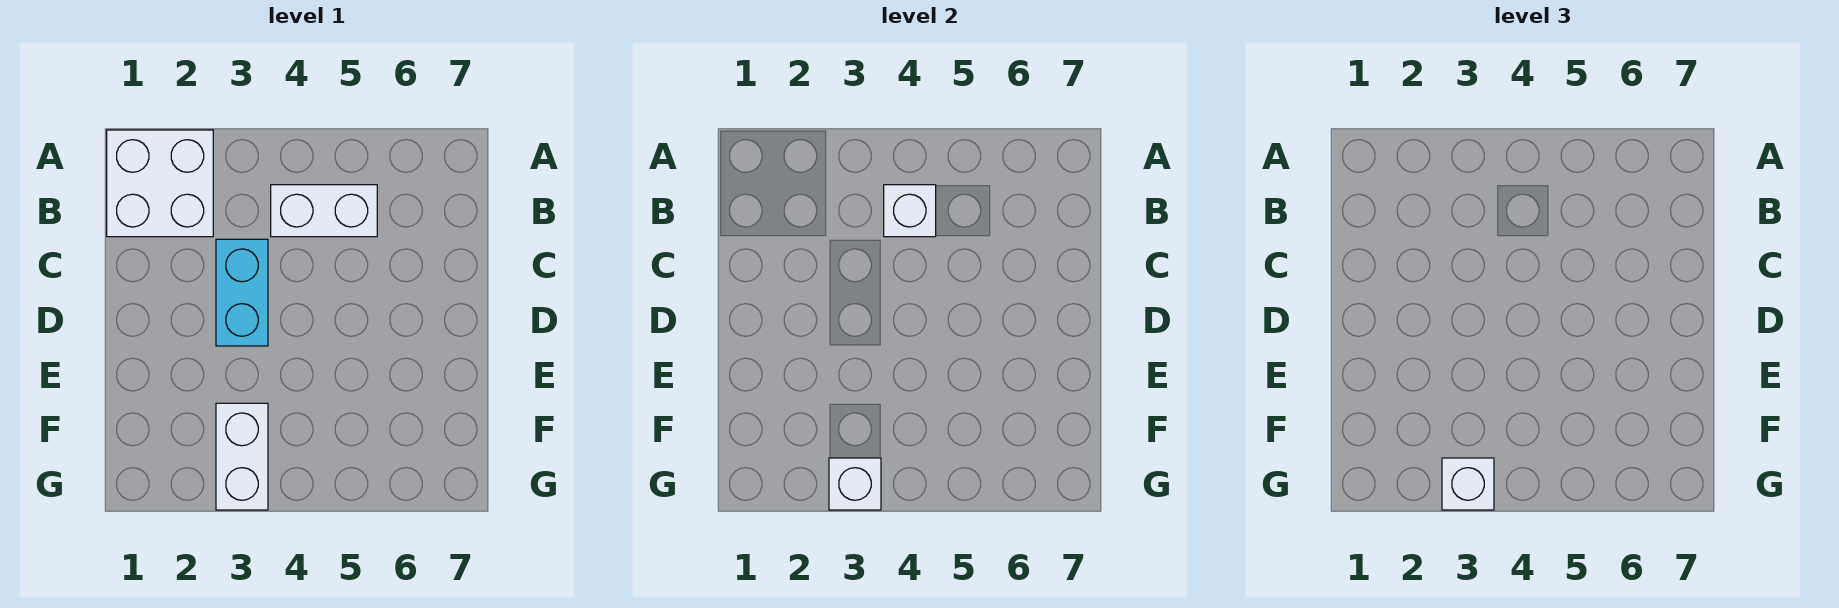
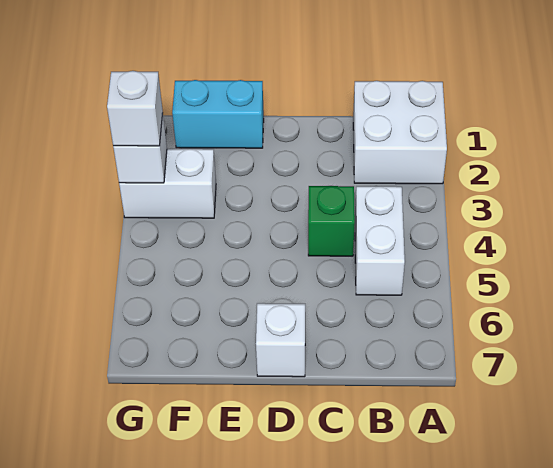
white brick B4 level 2 -> white brick D7 level 1
cyan brick C3:D3 level 1 -> cyan brick E1:F1 level 1
none -> green brick C4 level 1

